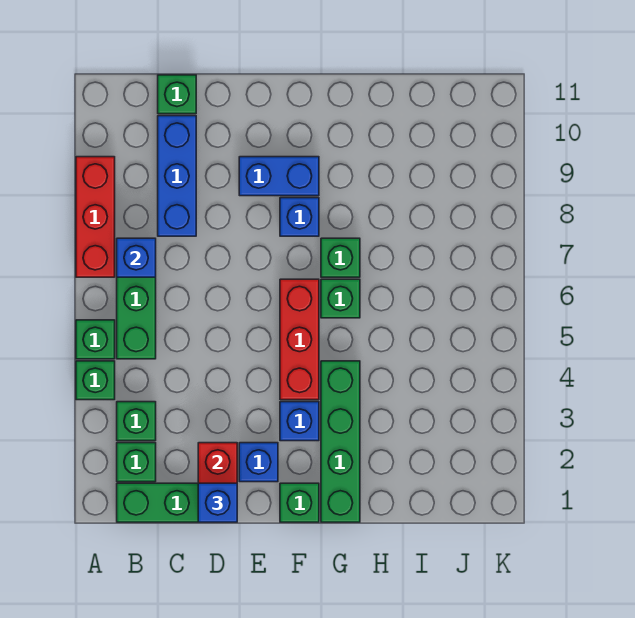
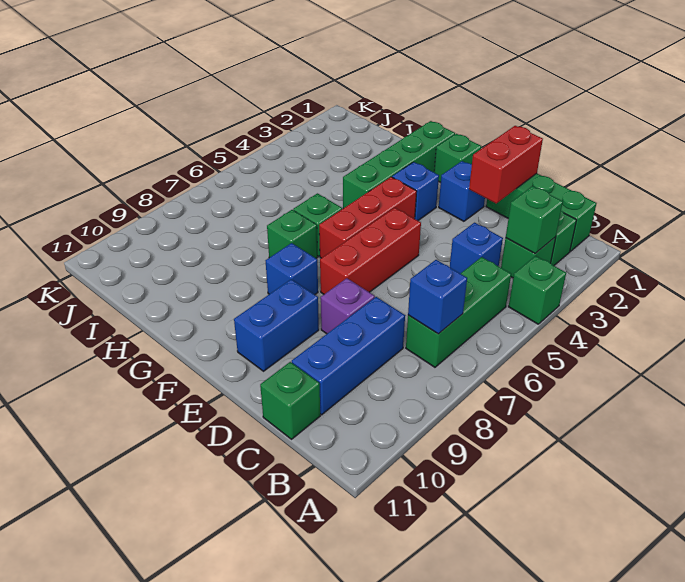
green brick A5 level 1 -> green brick B3 level 2
red brick A7:A9 level 1 -> red brick E5:E7 level 1
blue brick D1 level 3 -> blue brick C4 level 1
none -> purple brick D8 level 1
blue brick E9:F9 level 1 -> blue brick E9:E10 level 1

